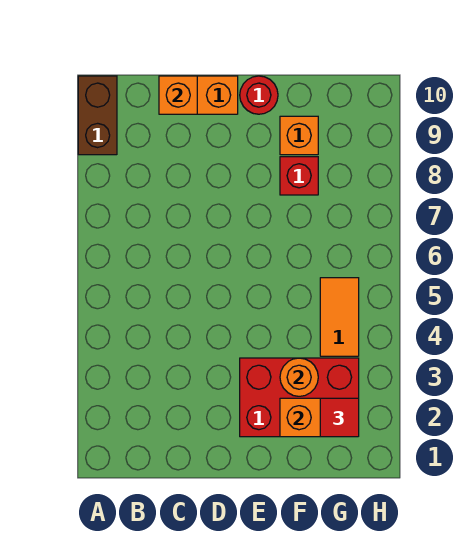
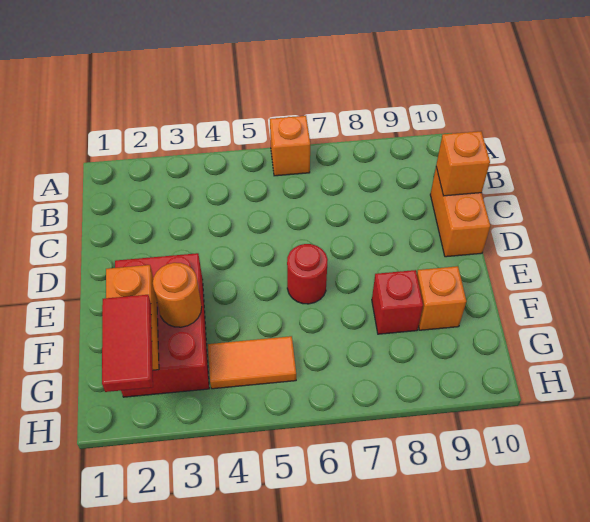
none -> orange brick A6 level 1
brown brick A9:A10 level 1 -> none
red round brick E10 level 1 -> red round brick E6 level 1
red tile G2 level 3 -> red tile G2:H2 level 3

